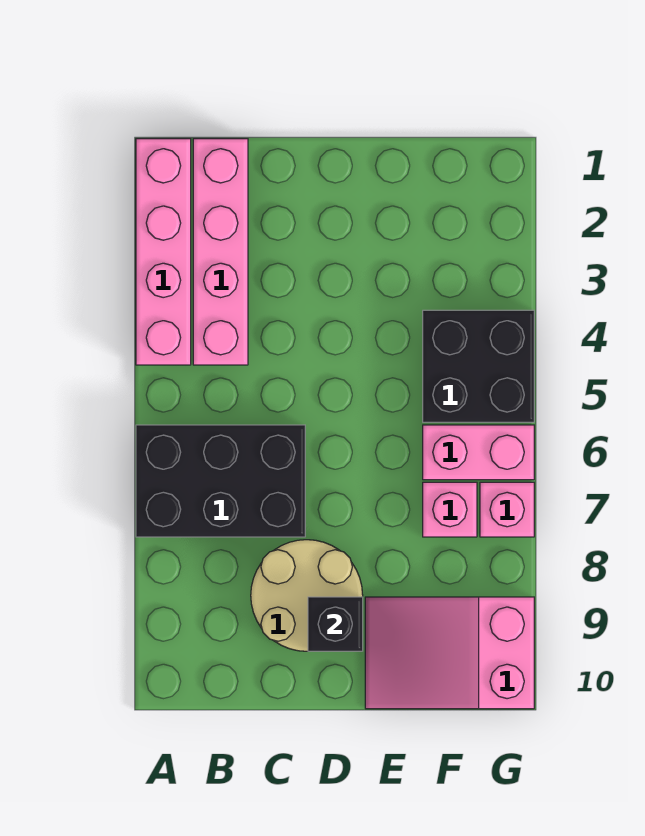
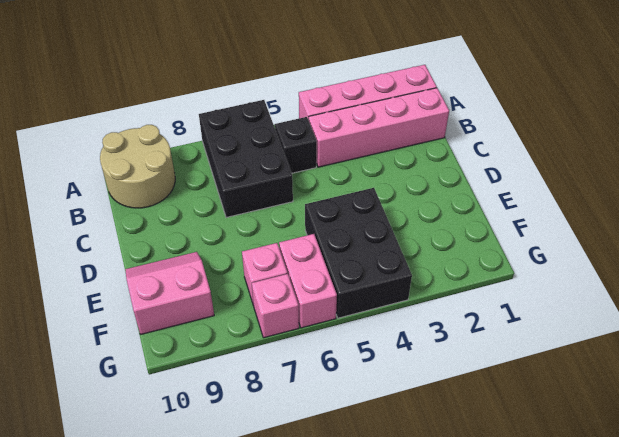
tan round brick C8:D9 level 1 -> tan round brick A9:B10 level 1
black brick D9 level 2 -> black brick B5 level 1
pink slope E9:G10 level 1 top G -> pink slope E9:F10 level 1 top F
black brick F4:G5 level 1 -> black brick E4:G5 level 1

